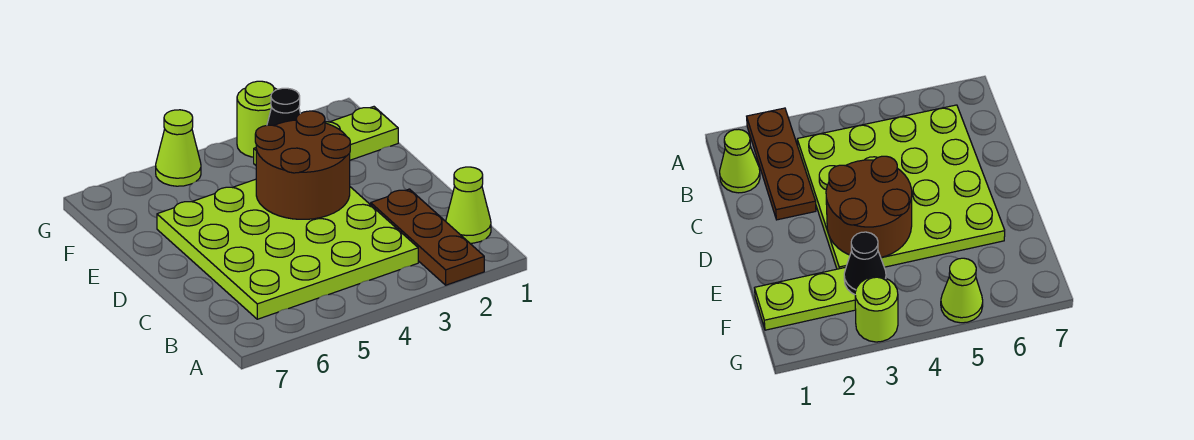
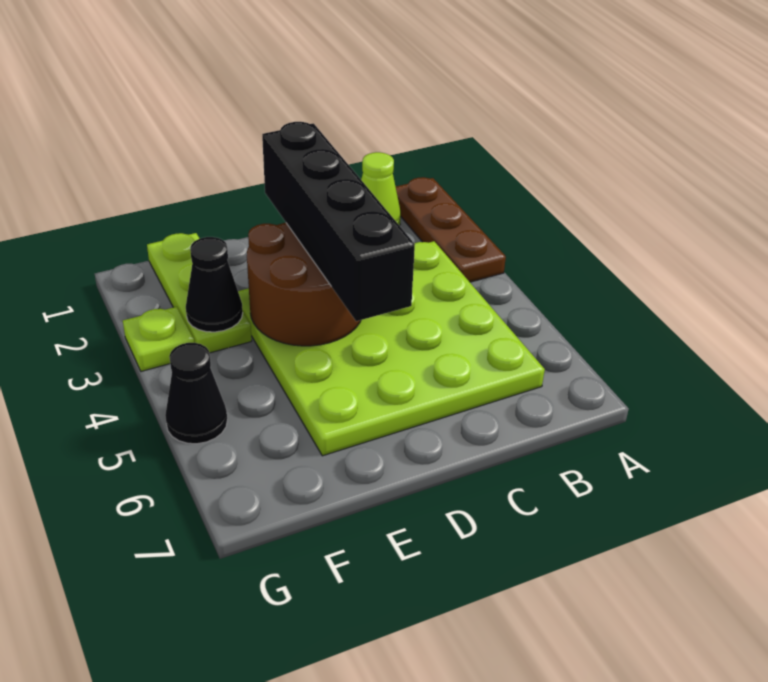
brown plate A2:C2 level 1 -> brown plate A1:A3 level 1
none -> black brick D2:D5 level 3
lime round brick G3 level 1 -> lime plate G3 level 1
lime cone G5 level 1 -> black cone G5 level 1

